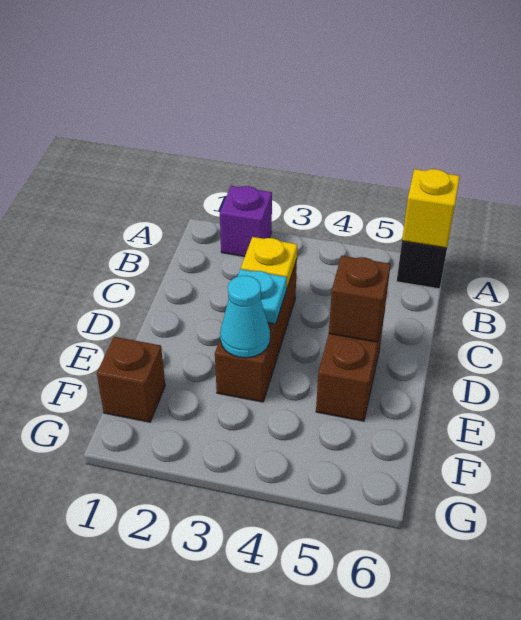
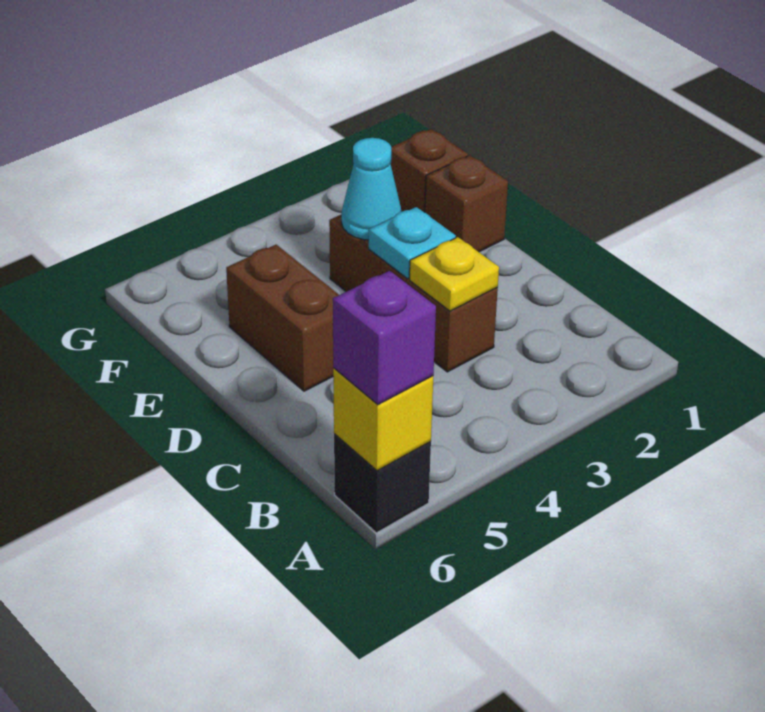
purple brick A2 level 1 -> purple brick A6 level 3
brown brick D5 level 2 -> brown brick E1 level 1

